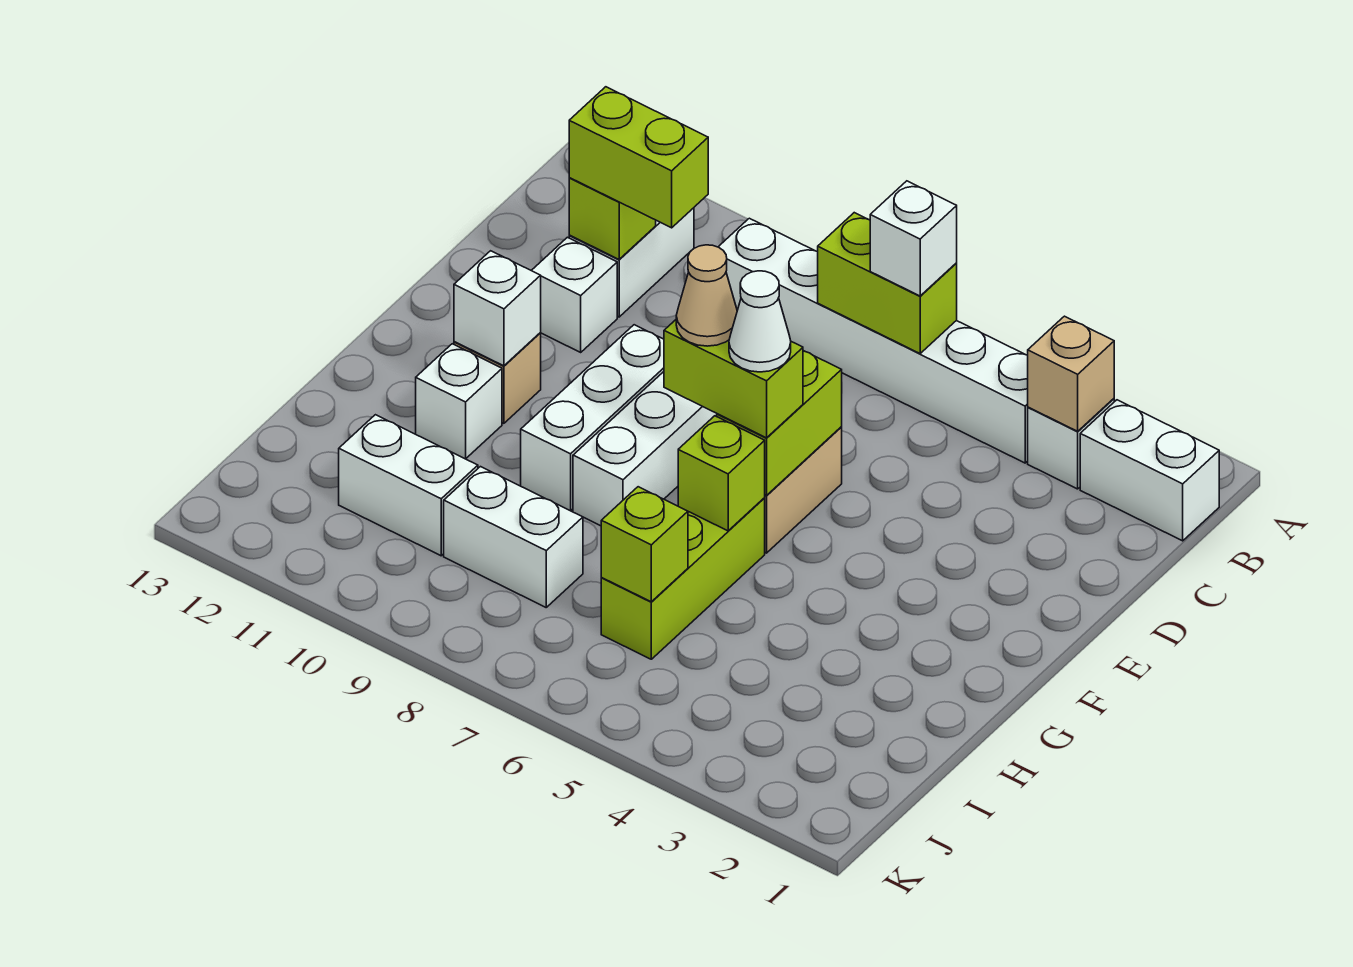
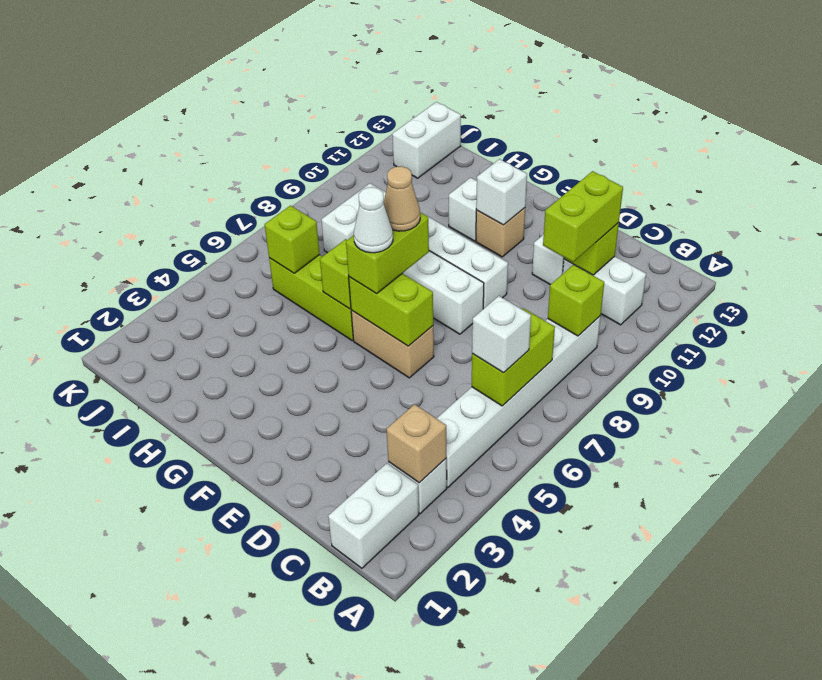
none -> lime brick B9 level 2
white brick I10:I11 level 1 -> white brick J12:J13 level 1

